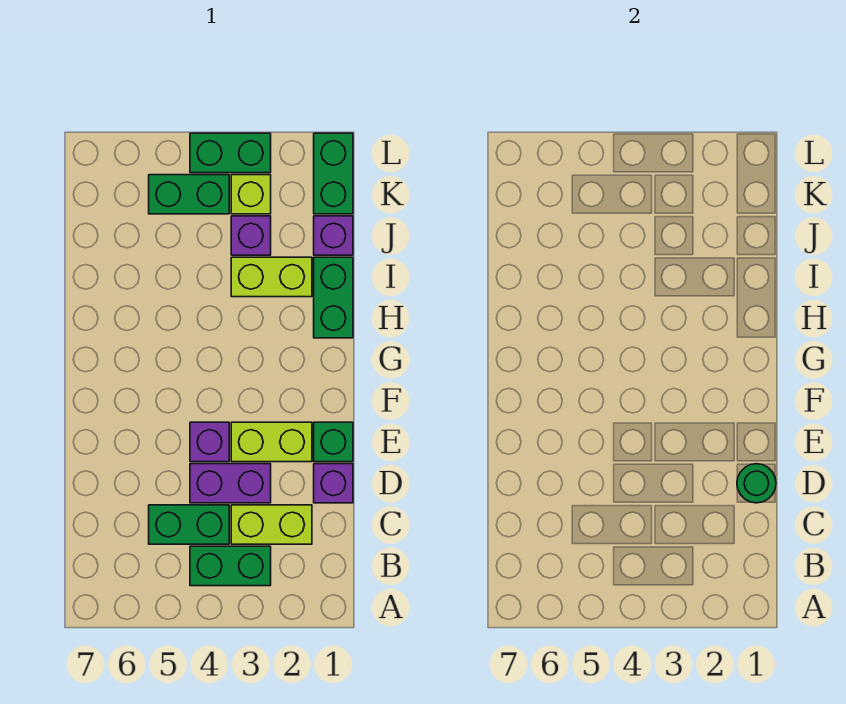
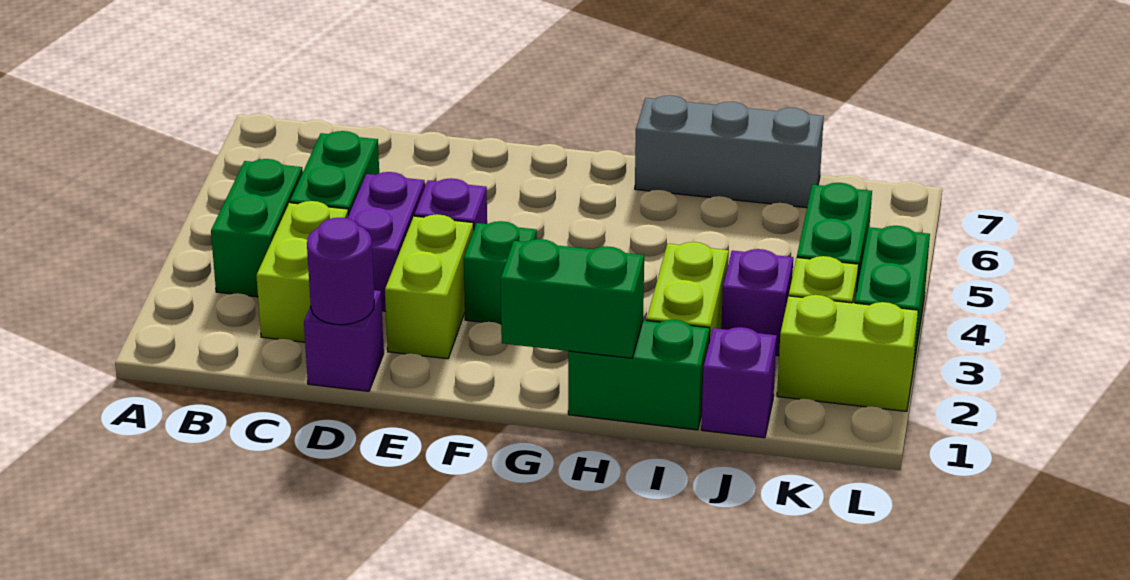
green round brick D1 level 2 -> purple round brick D1 level 2
green brick E1 level 1 -> green brick F3 level 1
none -> grey brick H7:J7 level 1
green brick K1:L1 level 1 -> green brick G1:H1 level 2
none -> lime brick K2:L2 level 1

